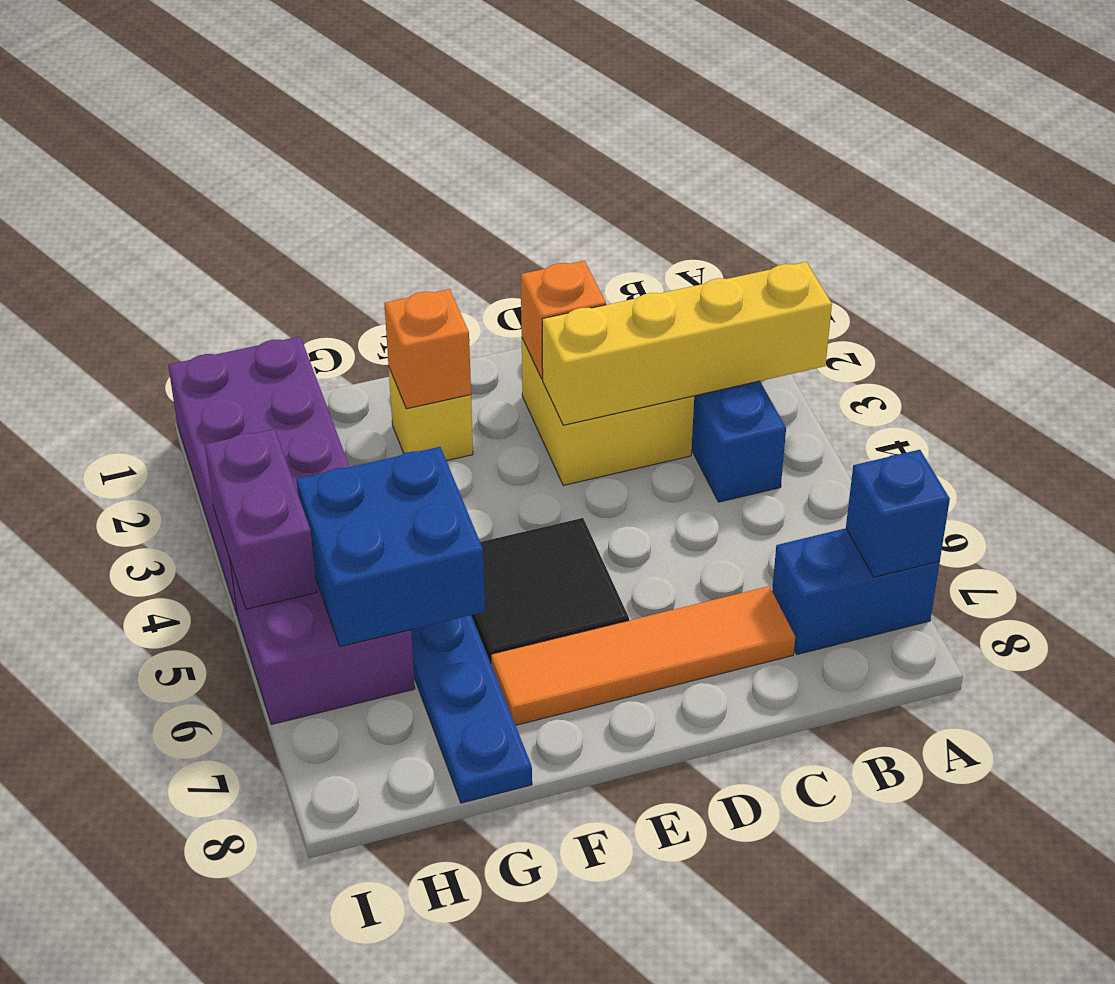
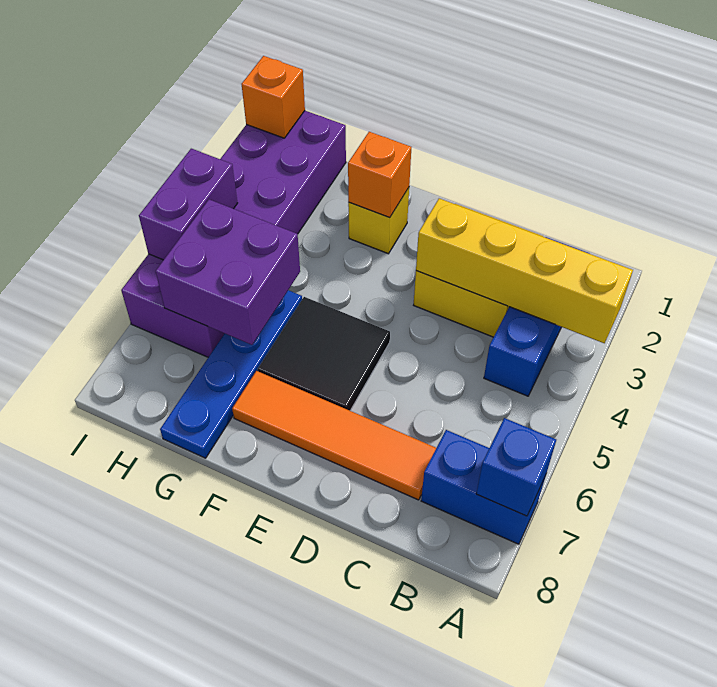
orange brick D2 level 2 -> orange brick I1 level 2
blue brick G5:H6 level 2 -> purple brick G5:H6 level 2

